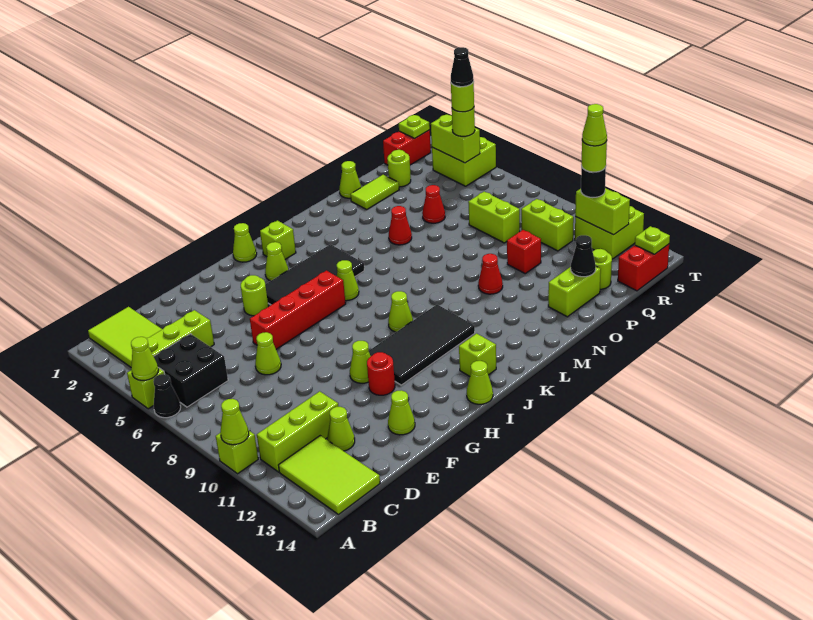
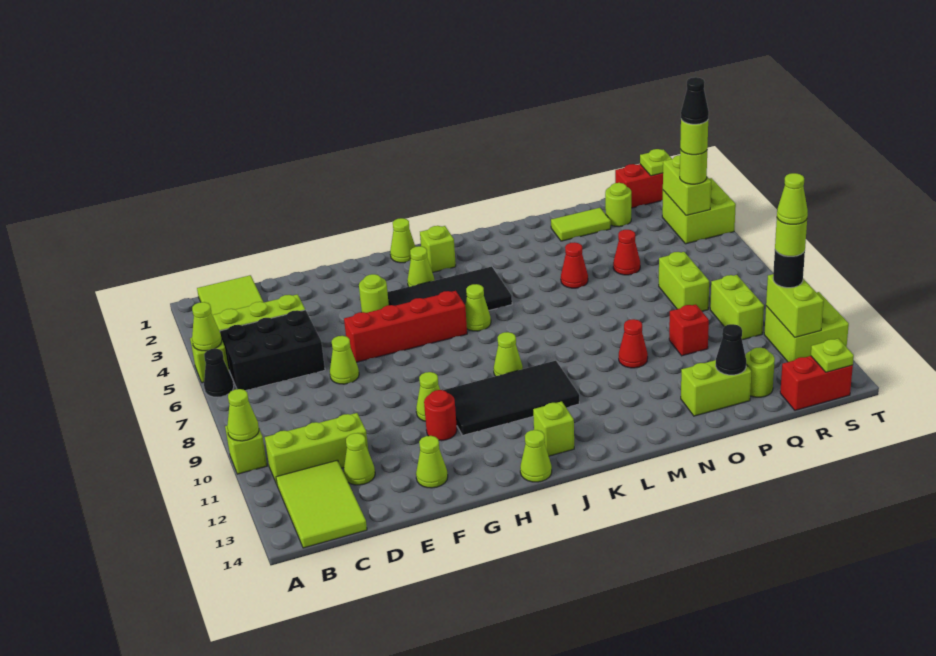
black brick B5:C6 level 1 -> black brick B5:D6 level 1
lime cone O1 level 1 -> none

